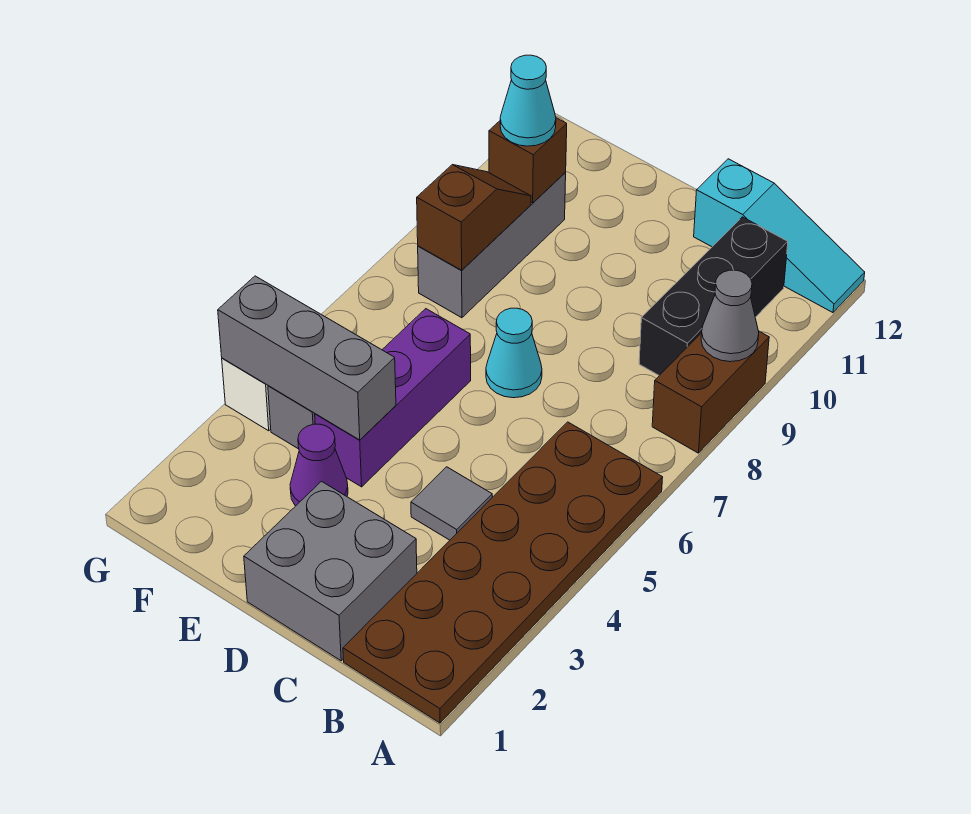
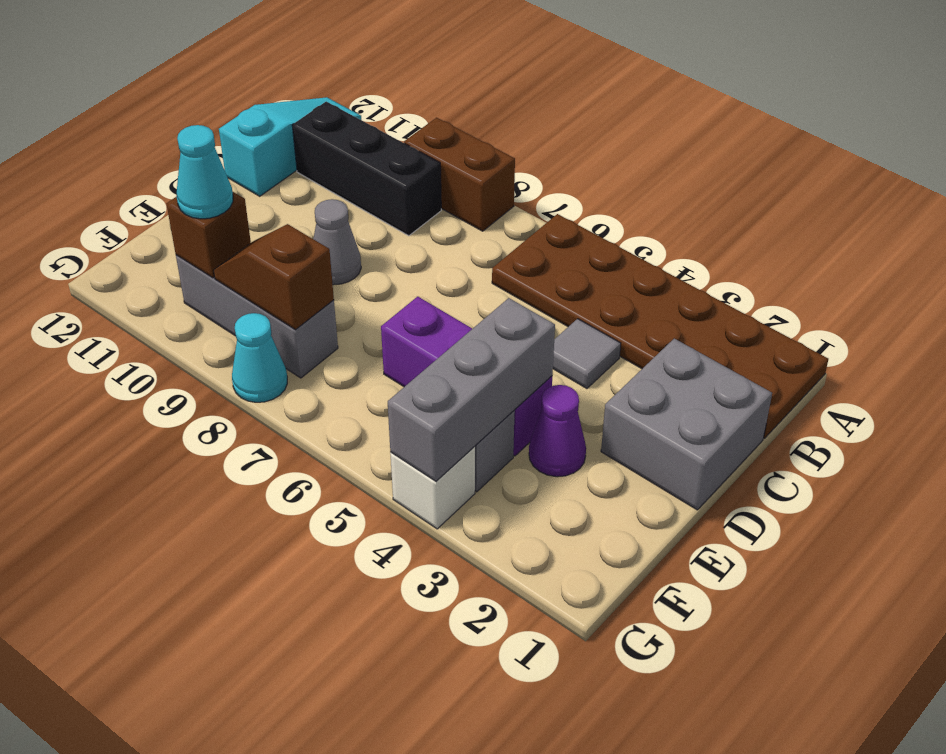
grey cone A9 level 2 -> grey cone D9 level 1
cyan cone D7 level 1 -> cyan cone G8 level 1

